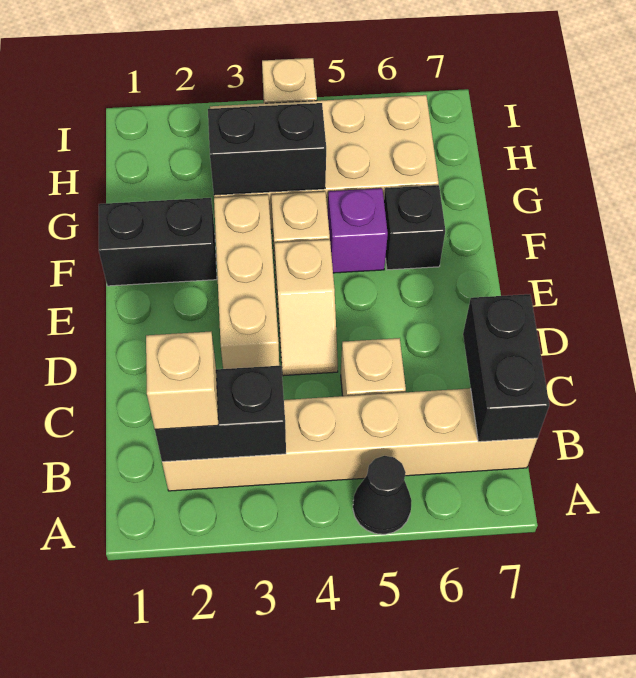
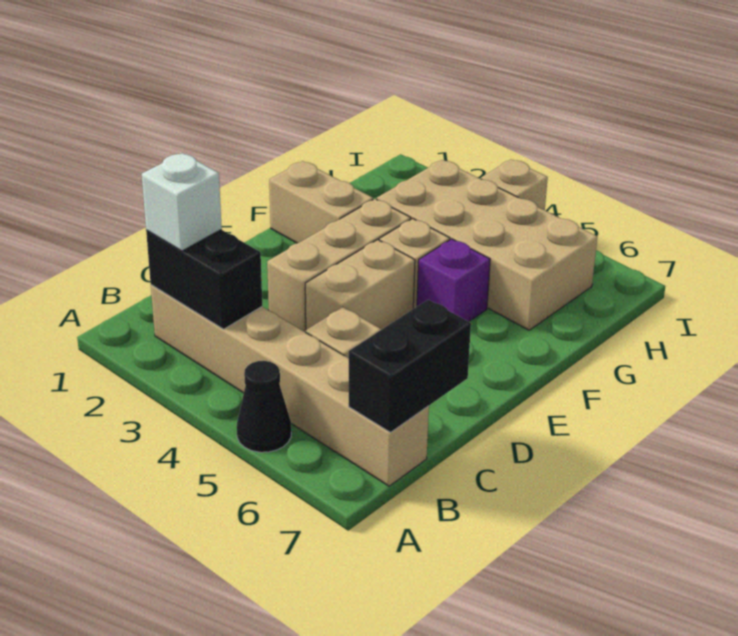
tan brick B2 level 3 -> white brick B2 level 3
tan slope D4:E4 level 1 top E -> tan brick D4:E4 level 1
black brick F1:F2 level 1 -> tan brick F1:F2 level 1
black brick F6 level 1 -> none
black brick G3:G4 level 2 -> none

